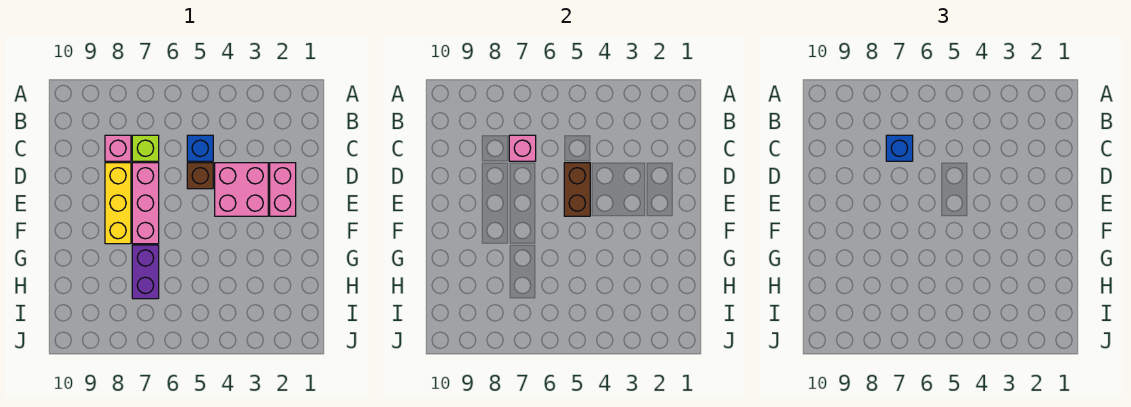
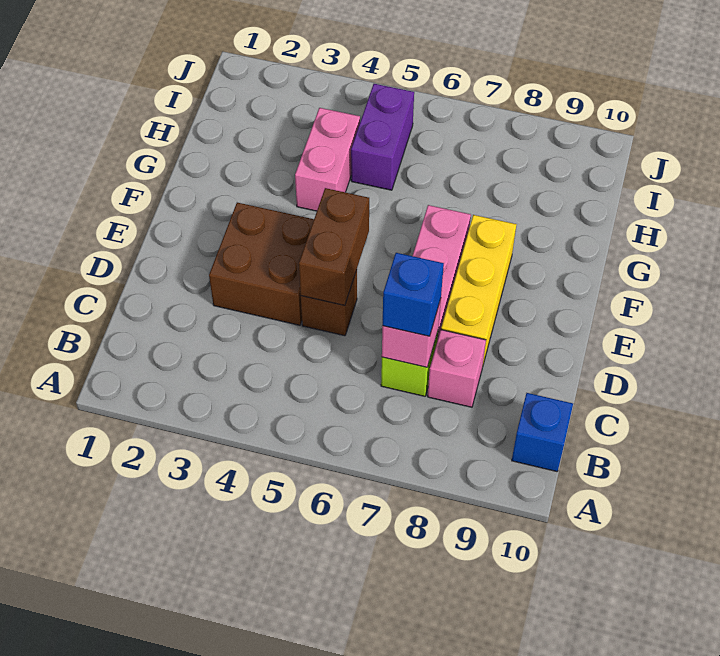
blue brick C5 level 1 -> blue brick B10 level 1
pink brick D2:E2 level 1 -> pink brick G4:H4 level 1
pink brick D3:E4 level 1 -> brown brick D3:E4 level 1
purple brick G7:H7 level 1 -> purple brick H5:I5 level 1

